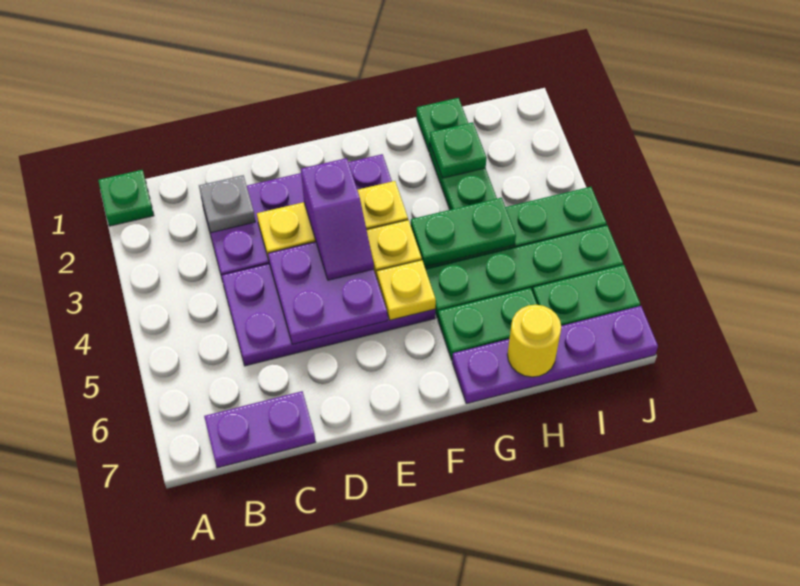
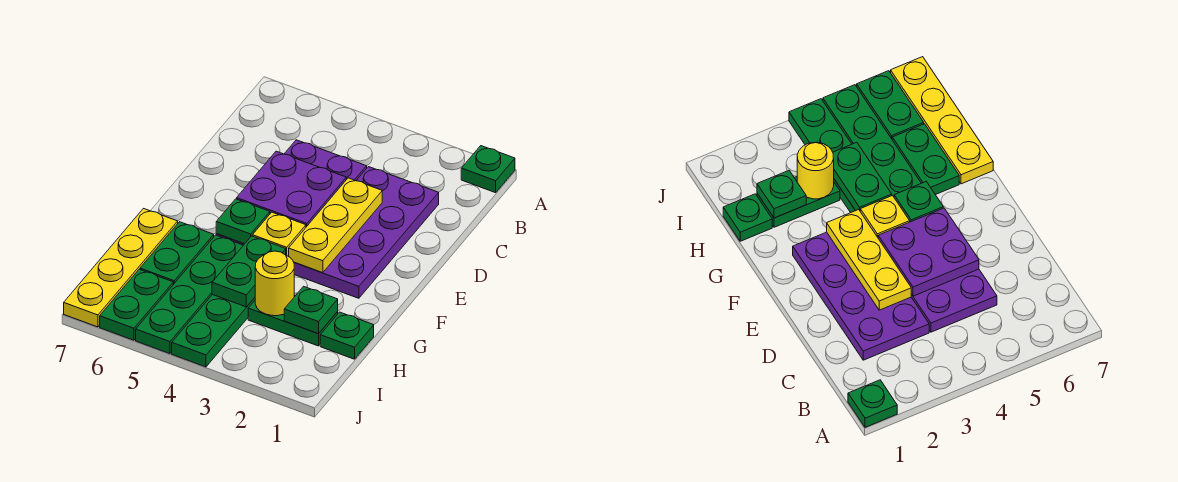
purple plate B7:C7 level 1 -> none
grey plate C2 level 2 -> none
purple slope E3:E4 level 3 top 3 -> none
yellow plate F5 level 2 -> green plate F5 level 2
purple plate G7:J7 level 1 -> yellow plate G7:J7 level 1
yellow round brick H7 level 2 -> yellow round brick H3 level 2

